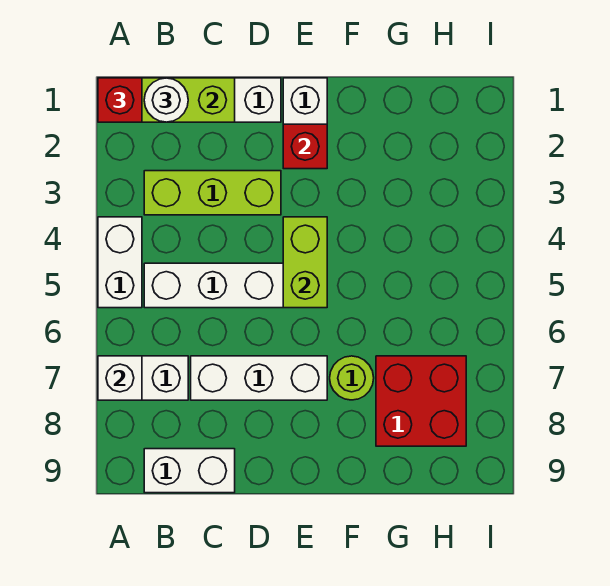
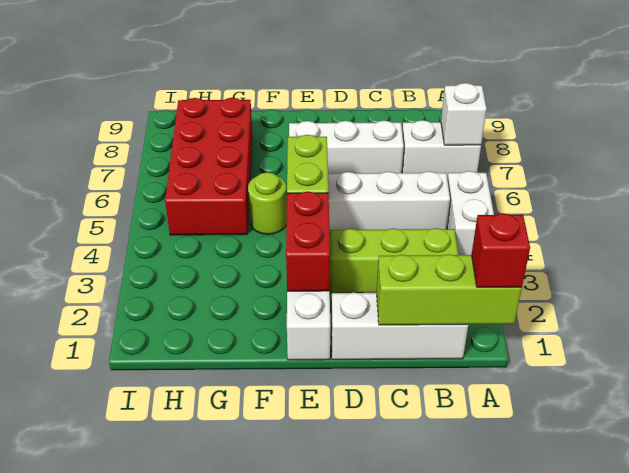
white round brick B1 level 3 -> none
white brick B9:C9 level 1 -> none
red brick E2 level 2 -> red brick E2:E3 level 2
lime round brick F7 level 1 -> lime round brick F5 level 1
red brick G7:H8 level 1 -> red brick G5:H8 level 1

